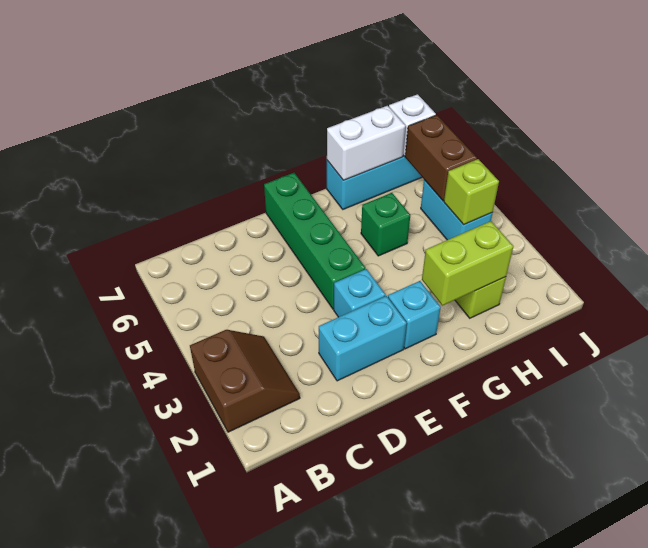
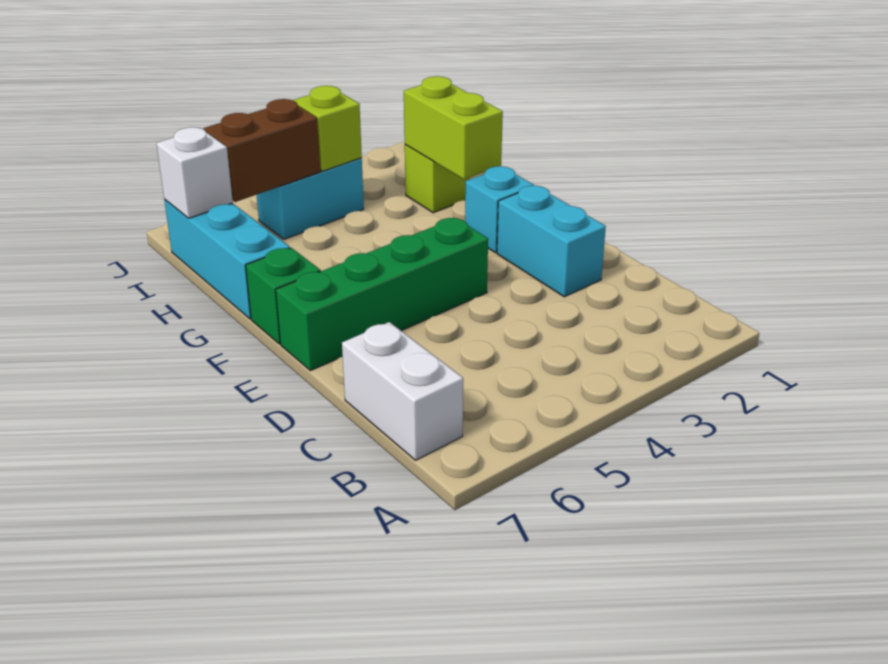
brown slope A2:B3 level 1 top A -> none
cyan brick E3 level 1 -> none
green brick G5 level 1 -> green brick F7 level 1
white brick G7:H7 level 2 -> white brick B7:C7 level 1

